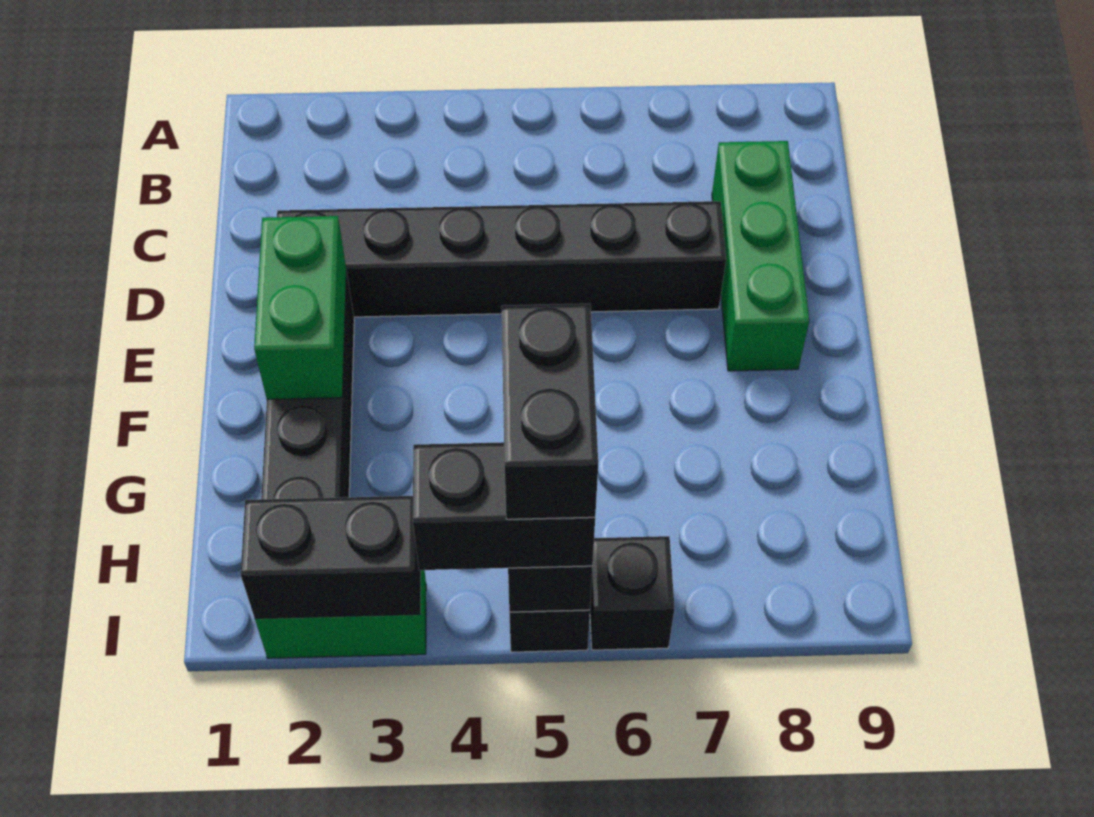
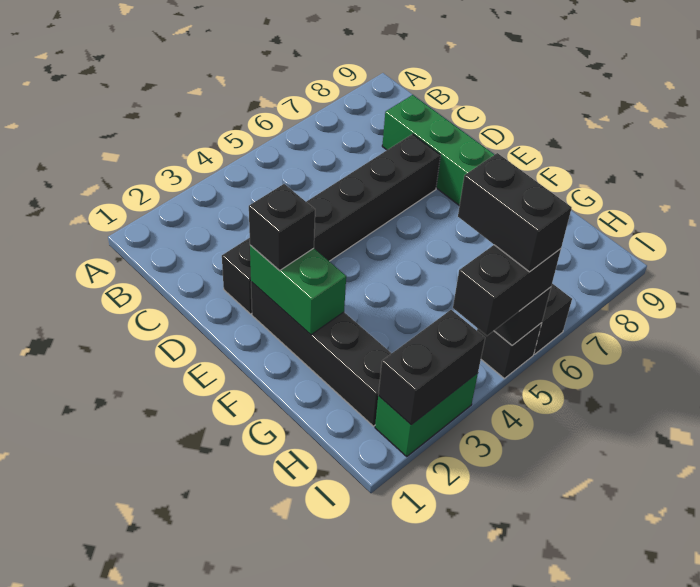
none -> black brick E2 level 3

